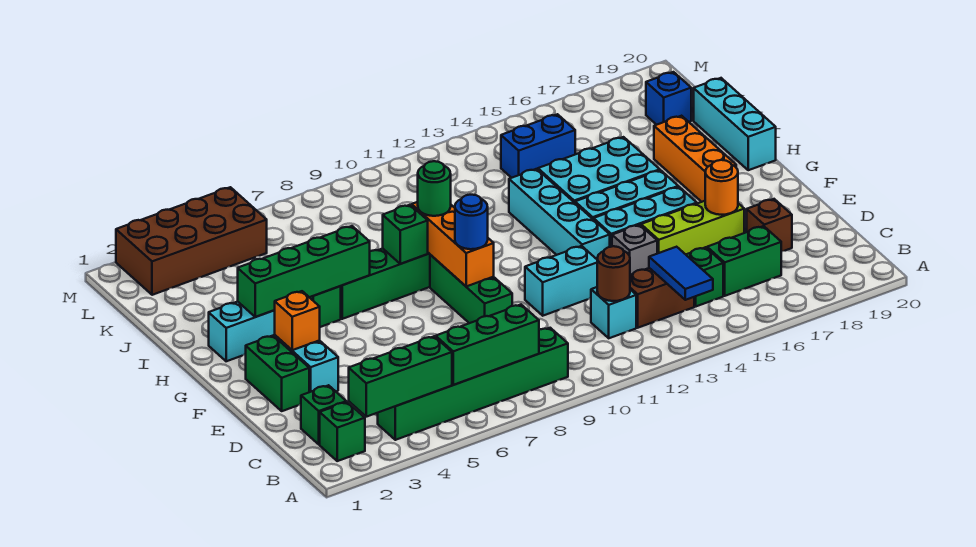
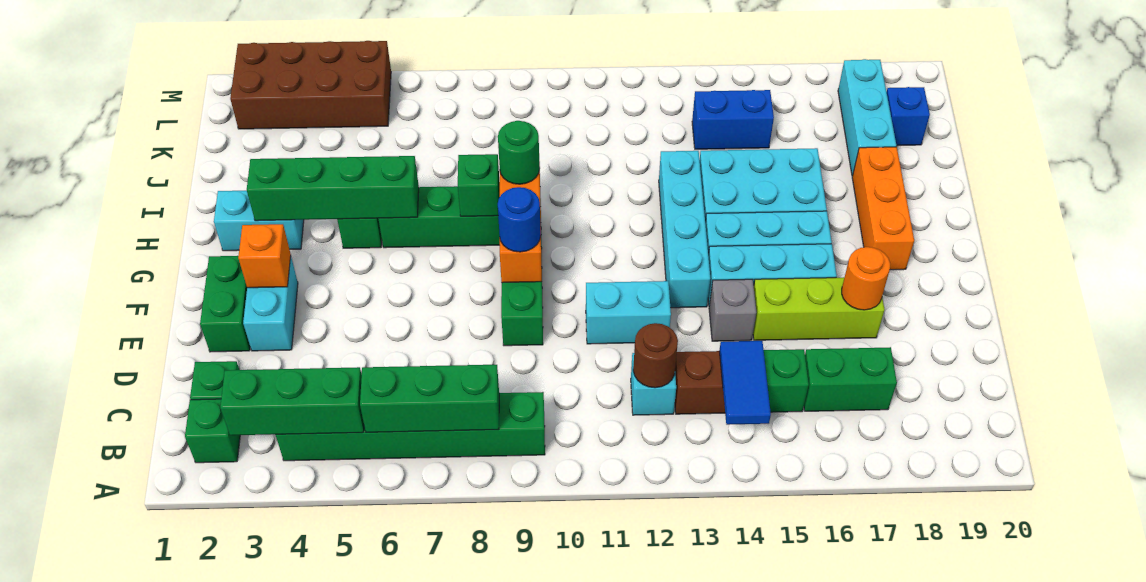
brown brick D18 level 1 -> none
cyan brick H20:J20 level 1 -> cyan brick J18:L18 level 1

